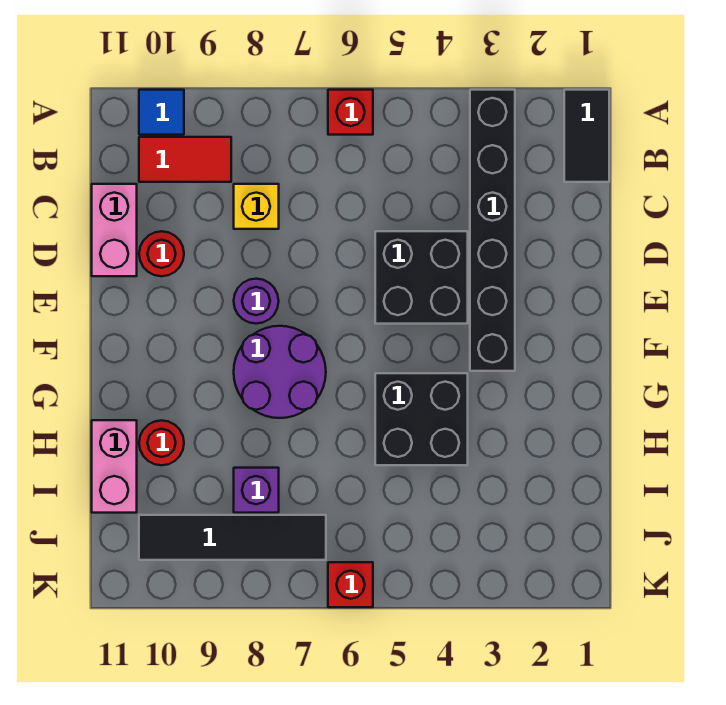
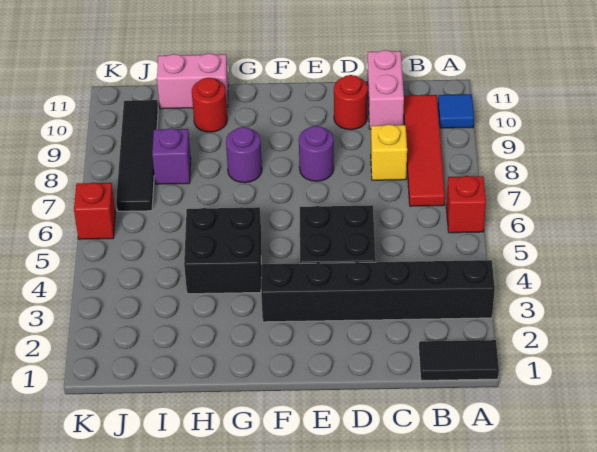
red tile B9:B10 level 1 -> red tile B7:B10 level 1
pink brick C11:D11 level 1 -> pink brick C10:C11 level 1
purple round brick F7:G8 level 1 -> purple round brick G8 level 1

